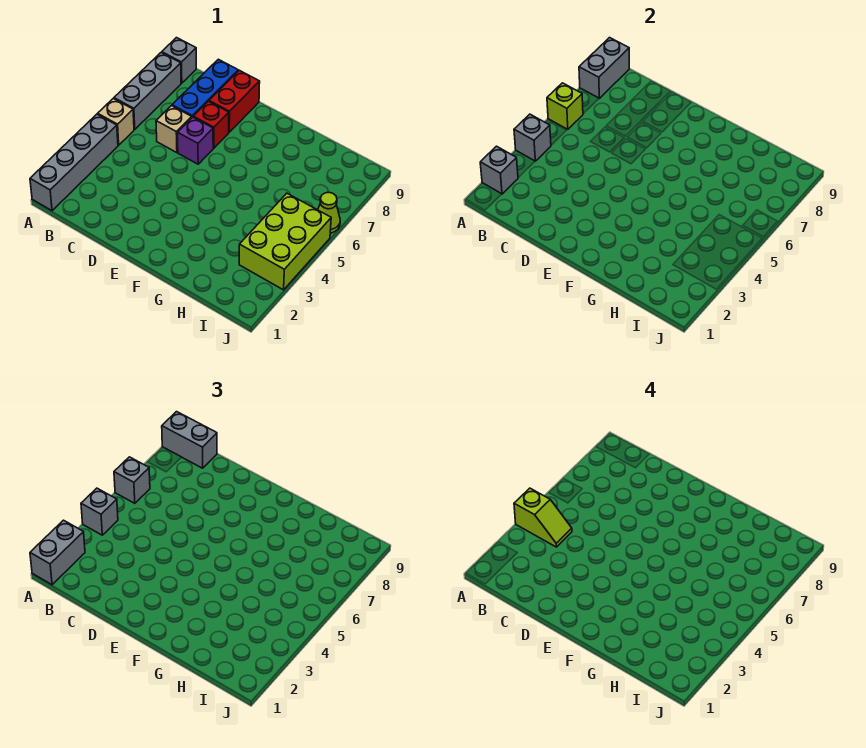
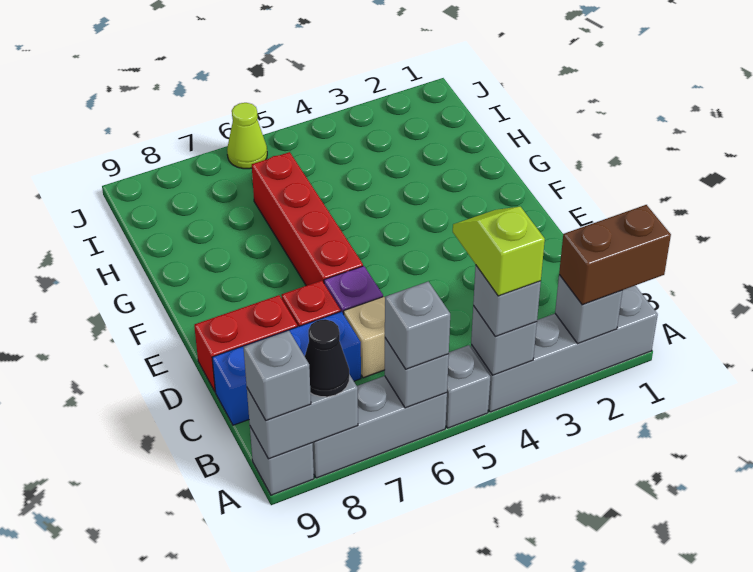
grey brick A1:A2 level 3 -> brown brick A1:A2 level 3
tan brick A5 level 1 -> grey brick A5 level 1
lime brick A6 level 2 -> grey brick A6 level 2
none -> black cone A8 level 3
grey brick A9:B9 level 3 -> grey brick A9 level 3
none -> red brick E6:H6 level 1
lime brick I3:J5 level 1 -> none

